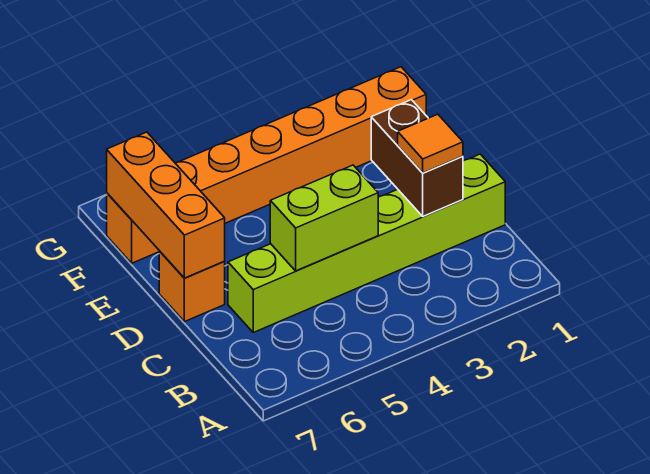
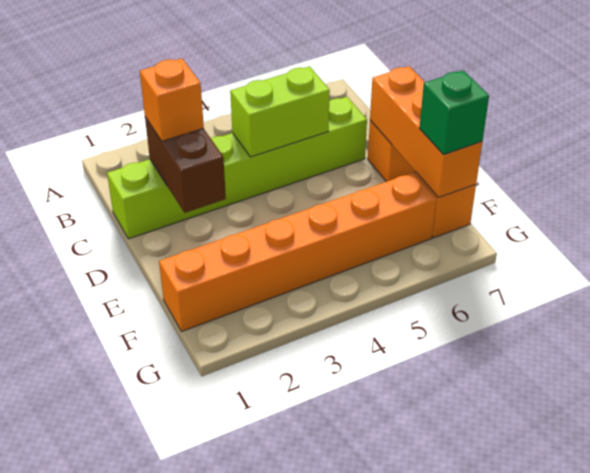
orange tile C2 level 3 -> orange brick C2 level 3
none -> green brick F7 level 3

